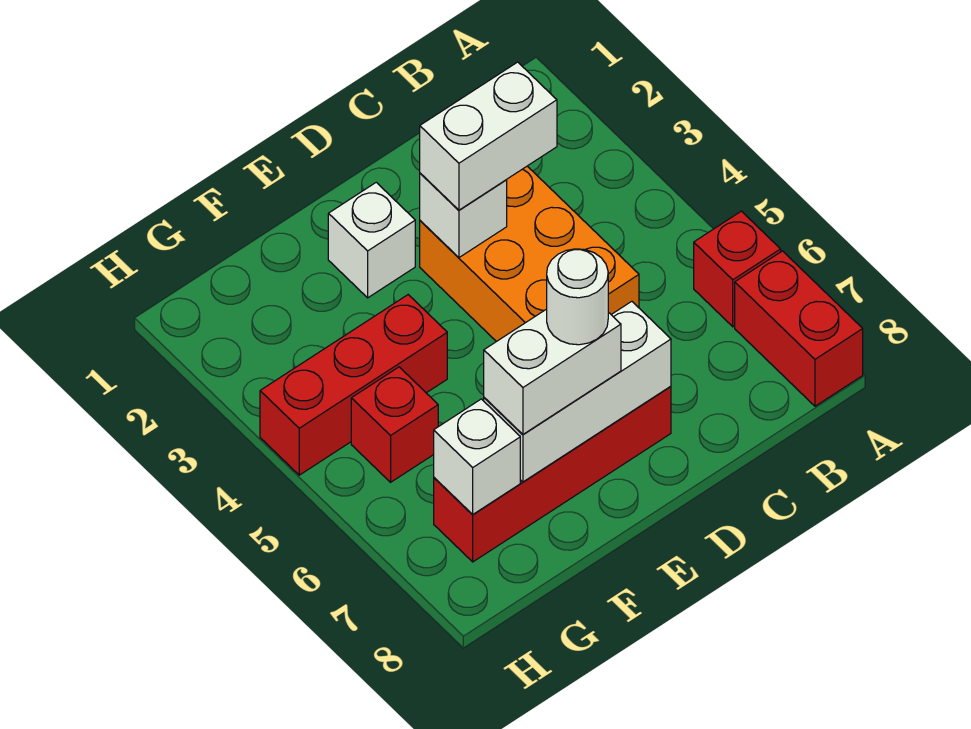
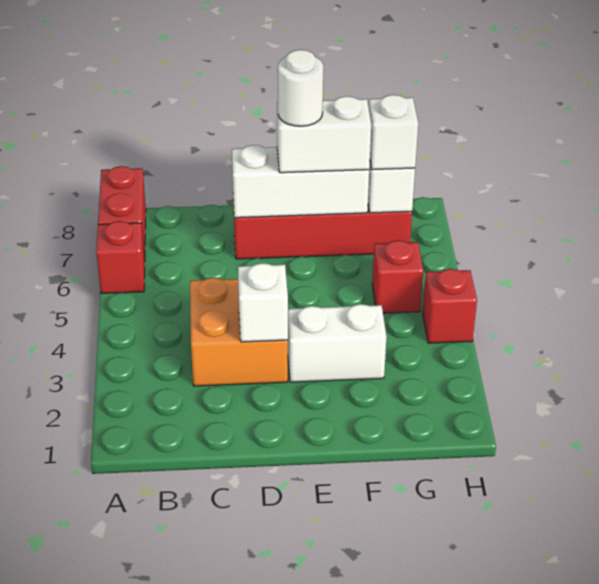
orange brick C3:D5 level 1 -> orange brick C3:D4 level 1
white brick C3:D3 level 3 -> white brick E3:F3 level 1
white brick E2 level 1 -> white brick G7 level 3
red brick F4:H4 level 1 -> red brick H4 level 1

